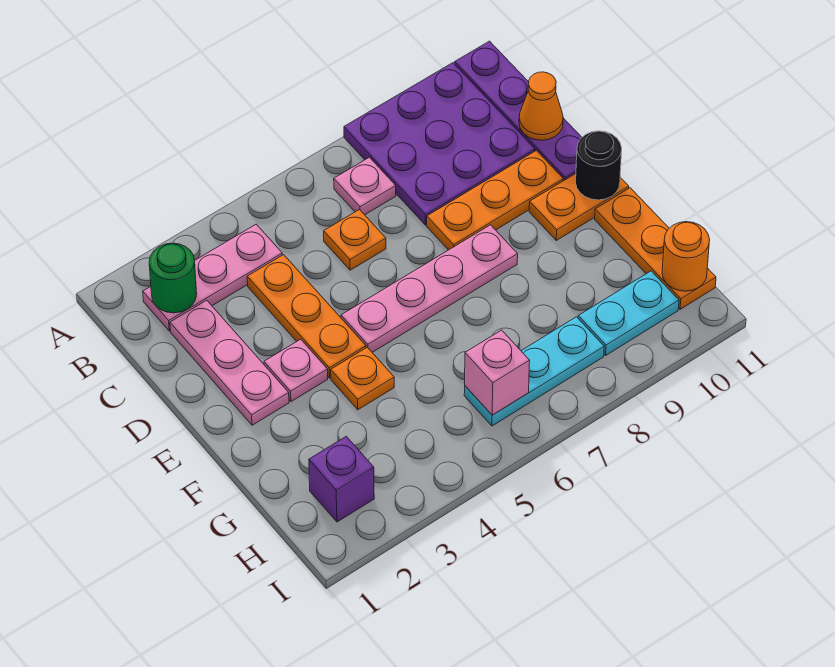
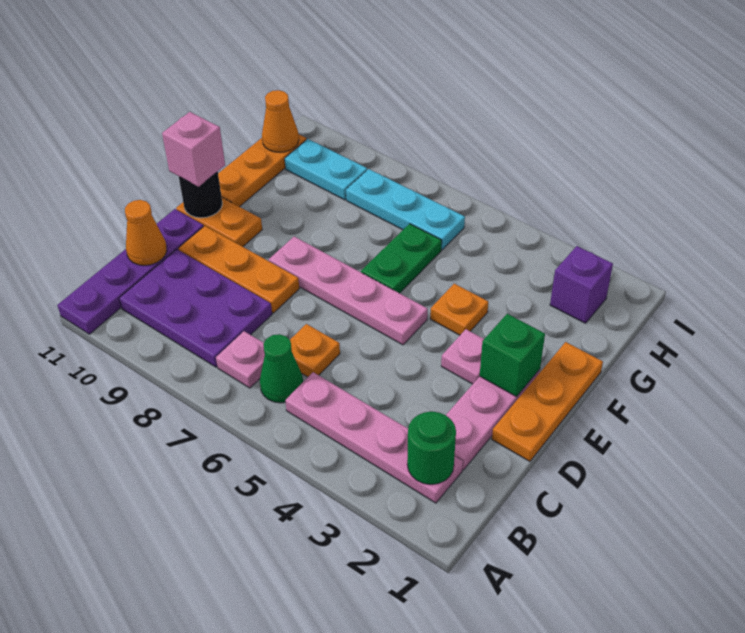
purple plate A8:C10 level 1 -> purple plate B8:C10 level 1
pink plate B2:B4 level 1 -> pink plate B2:B5 level 1
none -> green cone B6 level 1
orange plate C4:E4 level 1 -> orange plate D1:F1 level 1
none -> green brick E2 level 2
none -> green plate F6:G6 level 1
pink brick H6 level 2 -> pink brick E11 level 3
orange round brick H11 level 2 -> orange cone H11 level 2

